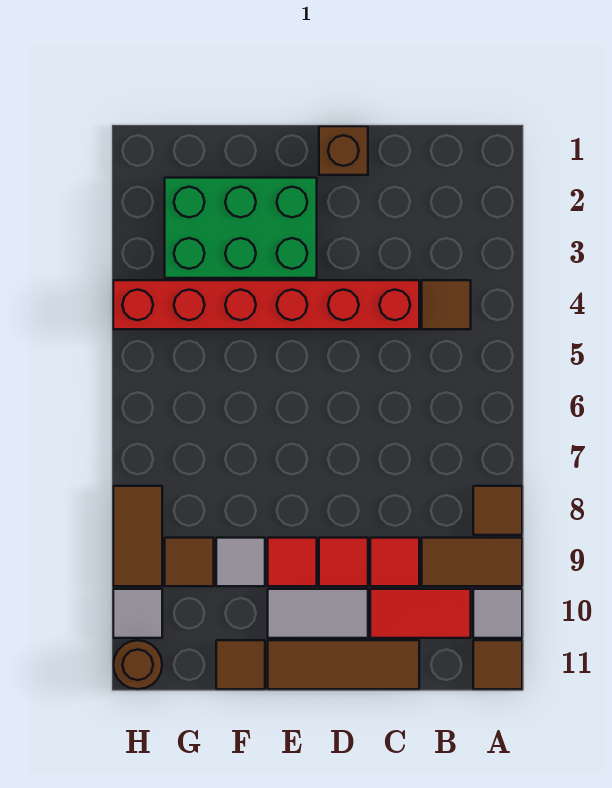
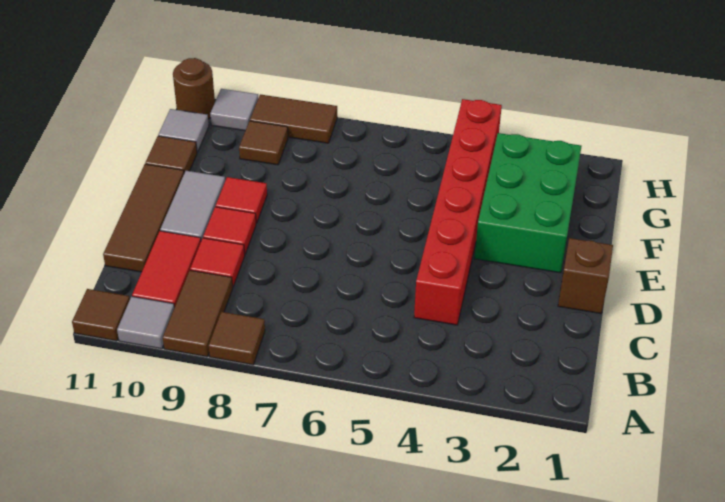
brown tile B4 level 1 -> none
grey tile F9 level 1 -> grey tile G11 level 1

